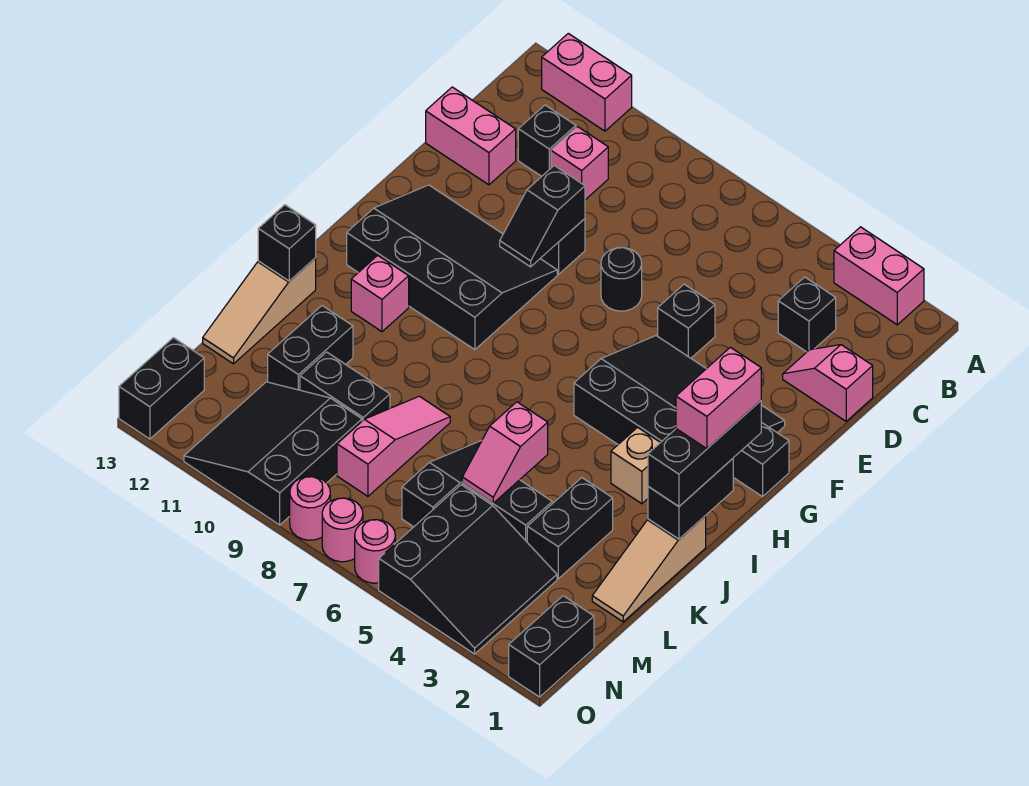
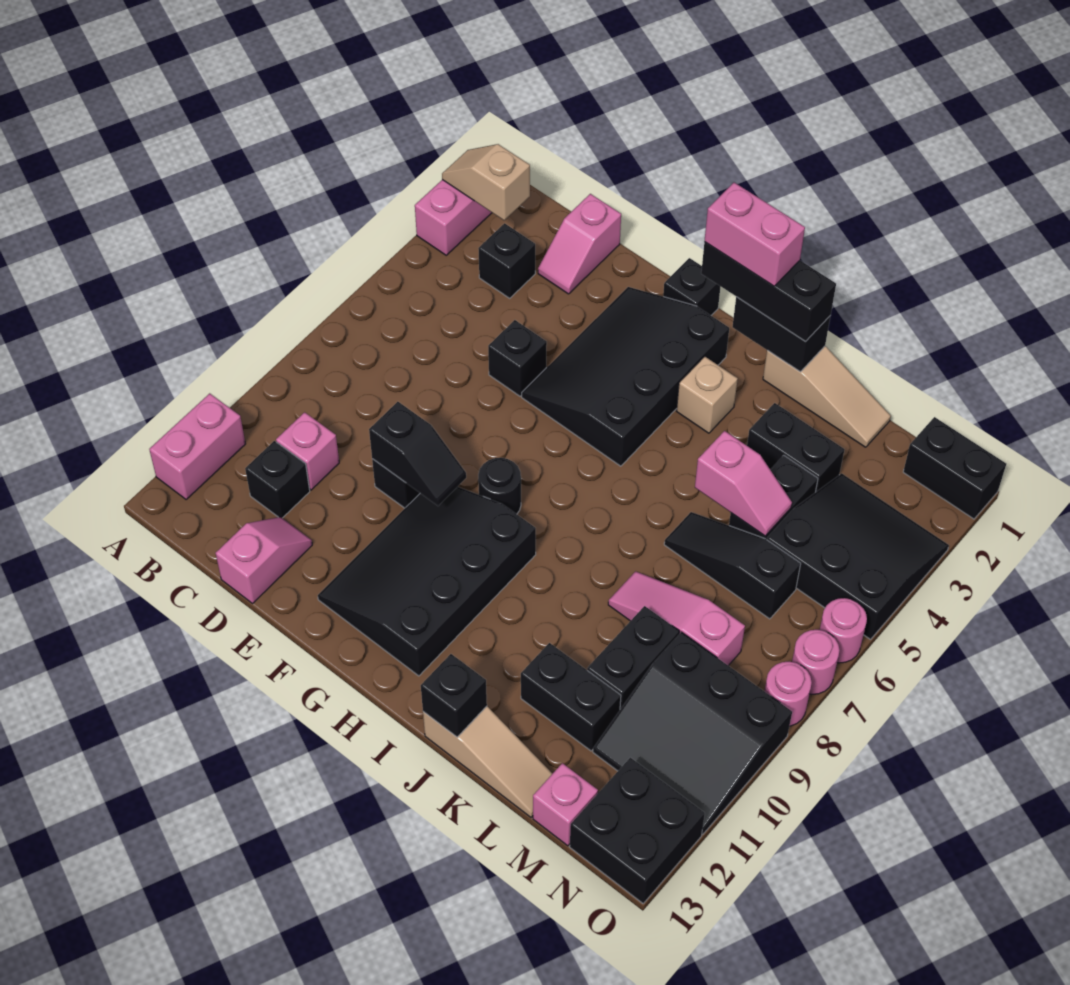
none -> tan slope A2:B2 level 2 top B
pink brick D12:D13 level 1 -> pink slope D12:D13 level 1 top 13
black round brick E7 level 1 -> black round brick G8 level 1
pink brick I11 level 1 -> pink brick M13 level 1
black brick N13:O13 level 1 -> black brick N12:O13 level 1

